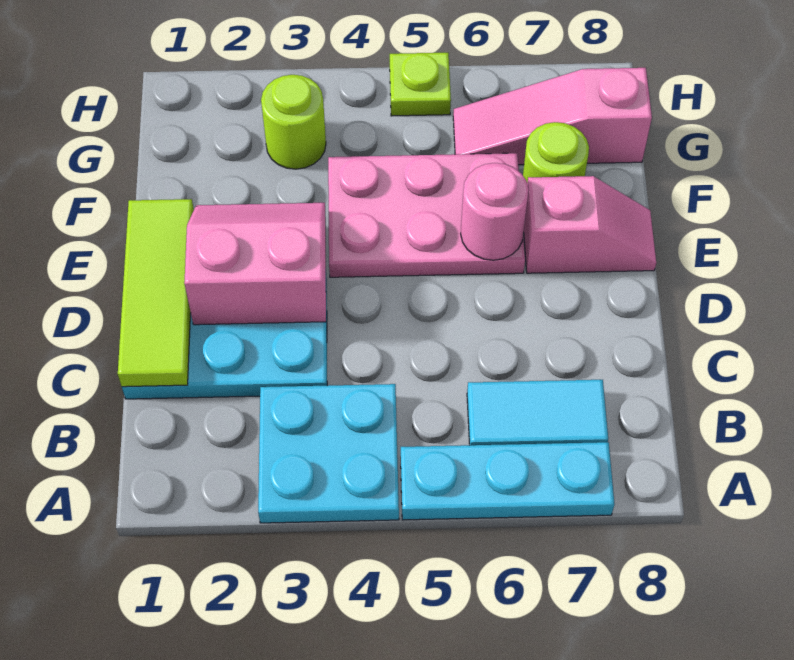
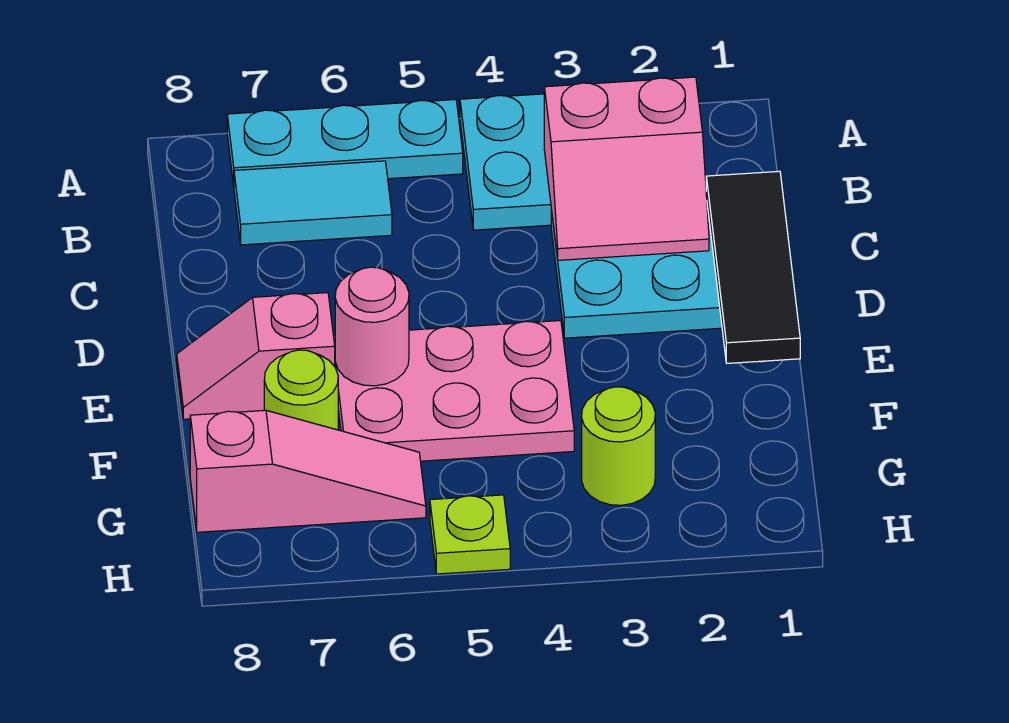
lime tile C1:E1 level 2 -> black tile C1:E1 level 2
pink slope D2:E3 level 2 top D -> pink slope B2:C3 level 2 top B

